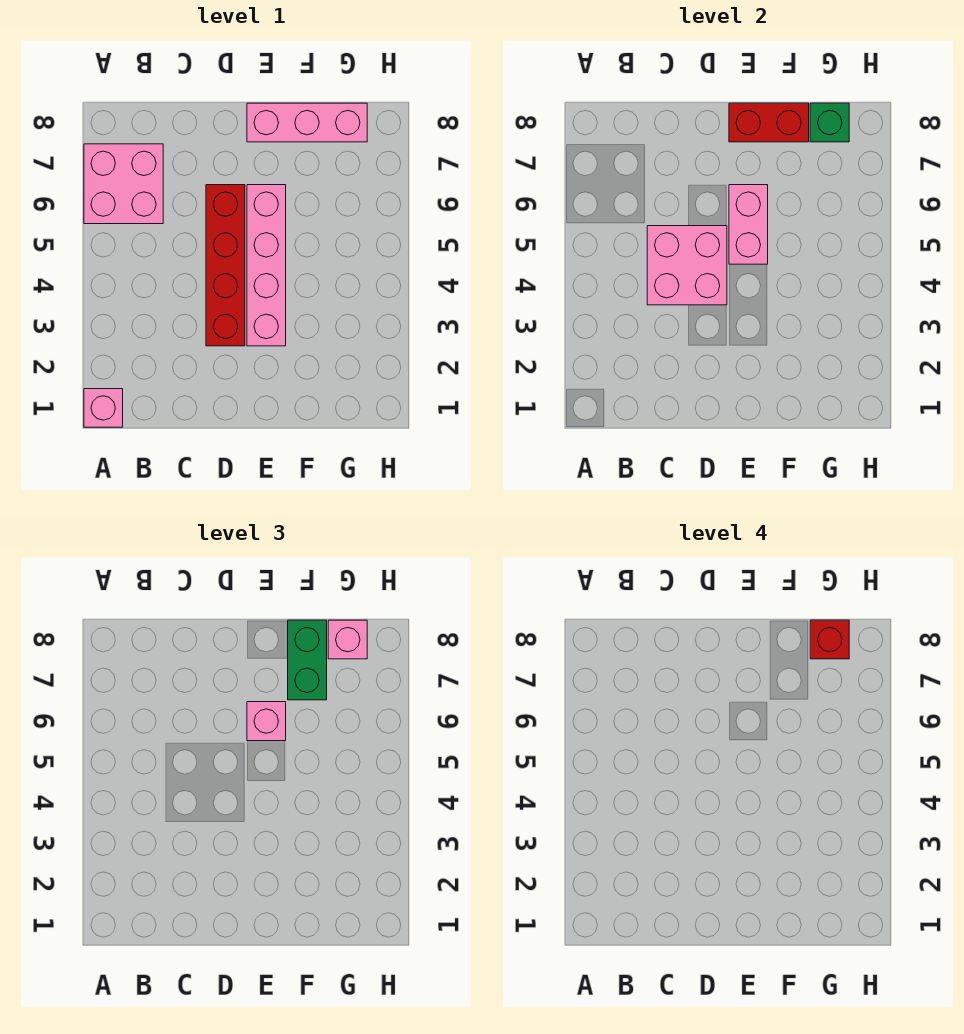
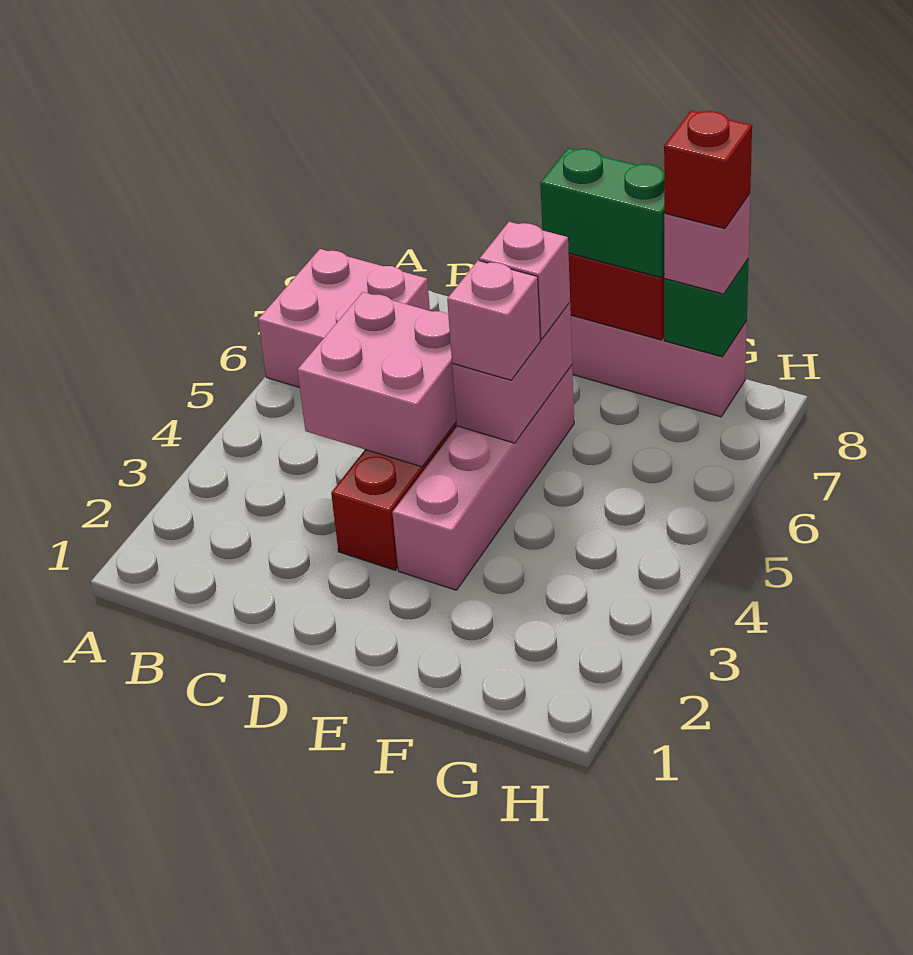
pink brick A1 level 1 -> pink brick E5 level 3
green brick F7:F8 level 3 -> green brick E8:F8 level 3

